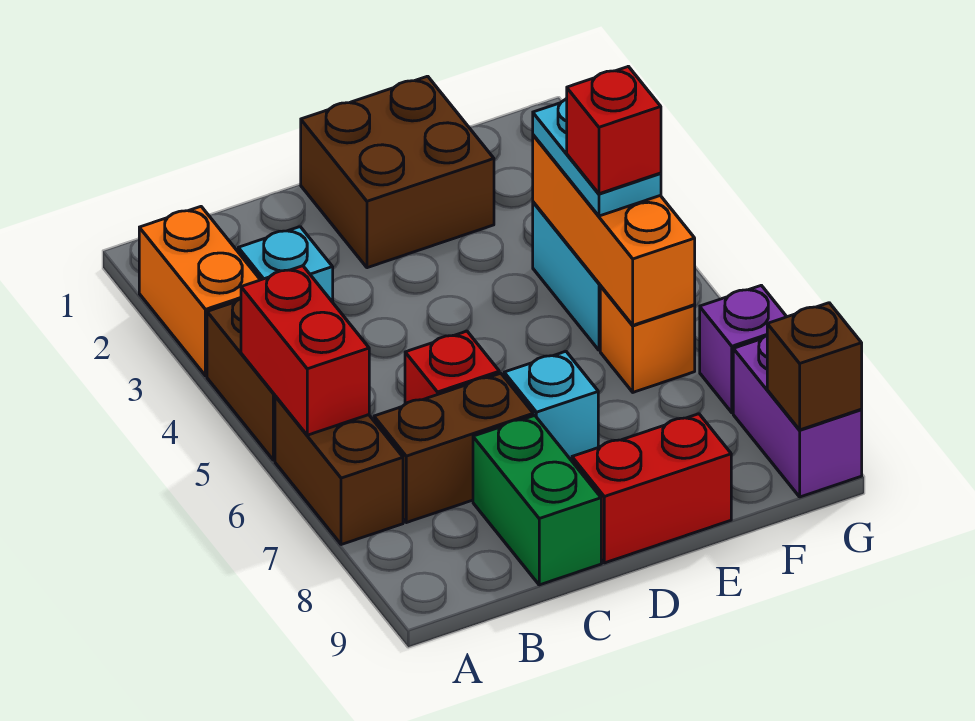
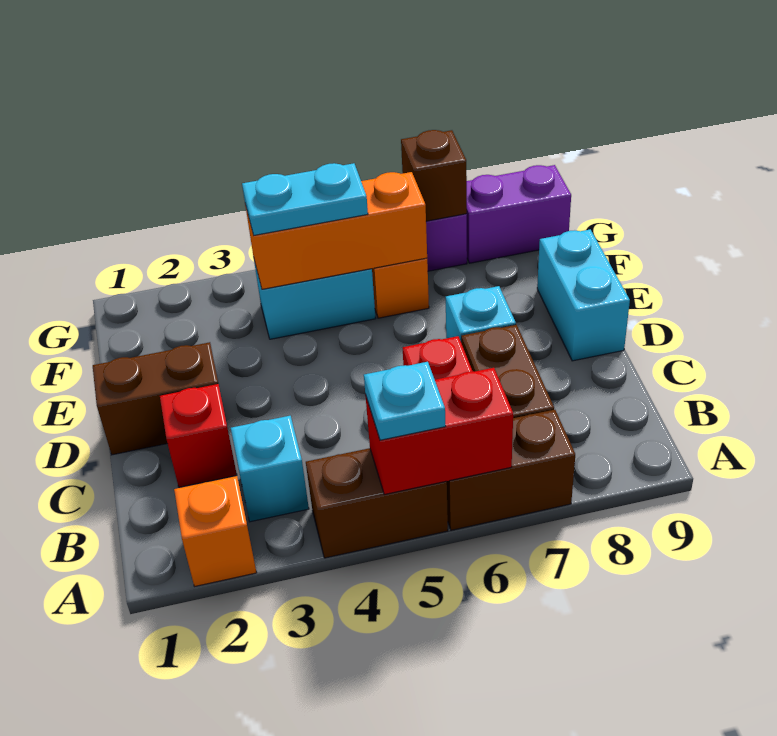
orange brick A2:A3 level 1 -> orange brick A2 level 1
none -> cyan plate A5 level 3
green brick C8:C9 level 1 -> none
brown brick D1:E2 level 1 -> brown brick D1:D2 level 1
red brick D9:E9 level 1 -> cyan brick D9:E9 level 1
red brick F5 level 4 -> red brick C2 level 1
brown brick G9 level 2 -> brown brick G7 level 2

